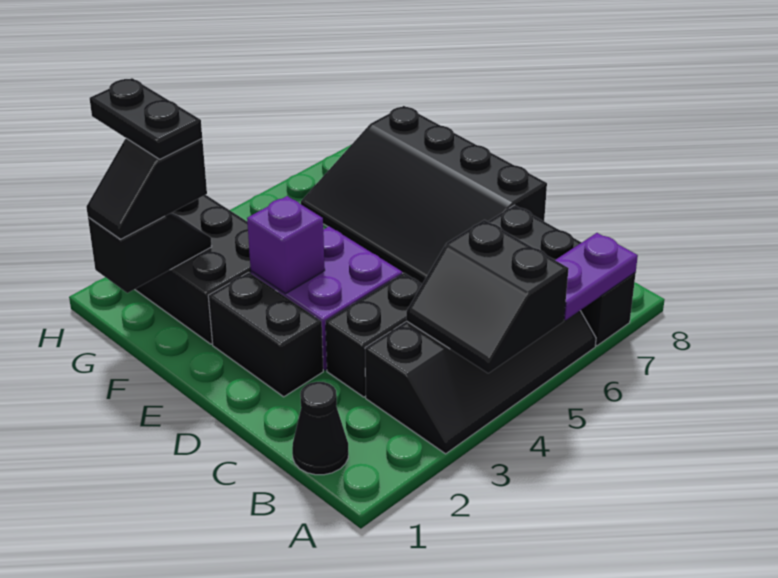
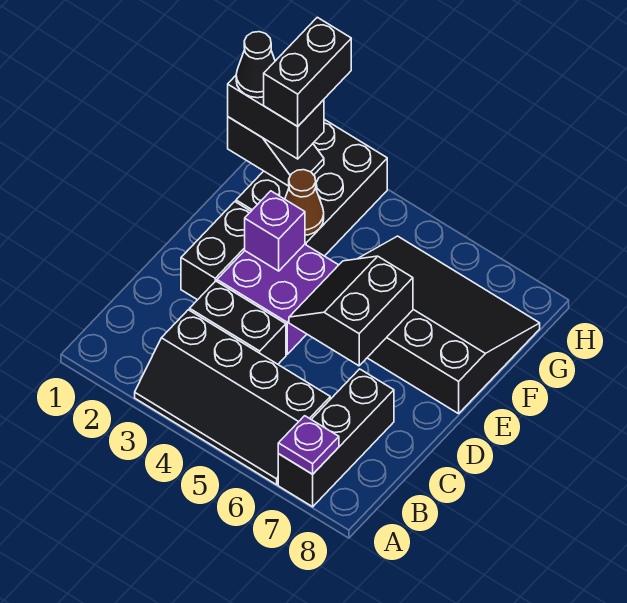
black slope A4:B5 level 2 top 5 -> black slope D5:E6 level 2 top 6
purple plate A6:A7 level 2 -> purple plate A7 level 2
black cone B1 level 1 -> black cone G1 level 4
black slope D6:G8 level 1 top 8 -> black slope E5:G8 level 1 top E
none -> brown cone F3 level 2
black slope G1:G2 level 3 top 2 -> black brick G1:G2 level 3
black plate G2:H2 level 4 -> black brick G2:H2 level 4

